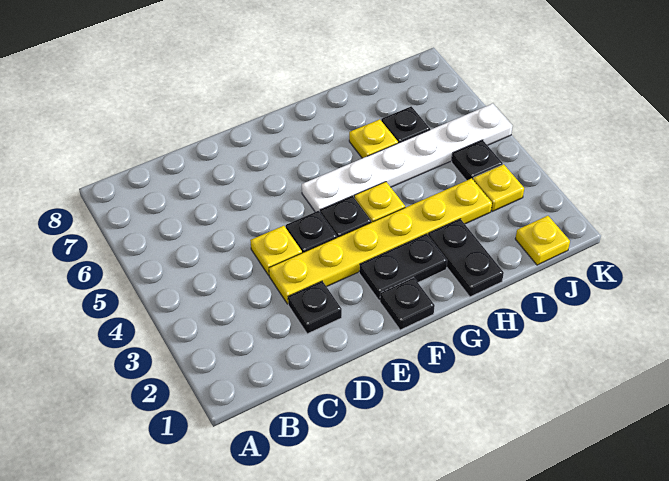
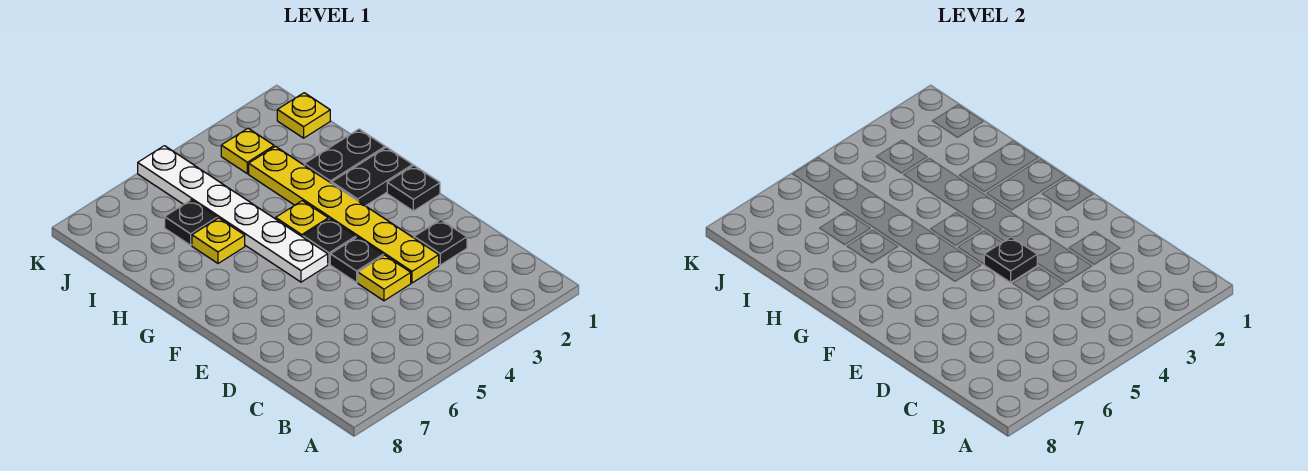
black plate F2:G2 level 1 -> black plate G1:G2 level 1
black plate J4 level 1 -> black plate E4 level 2

